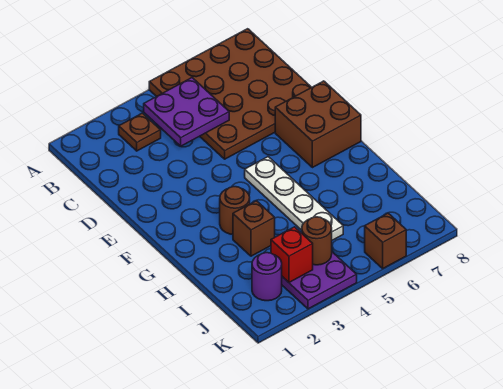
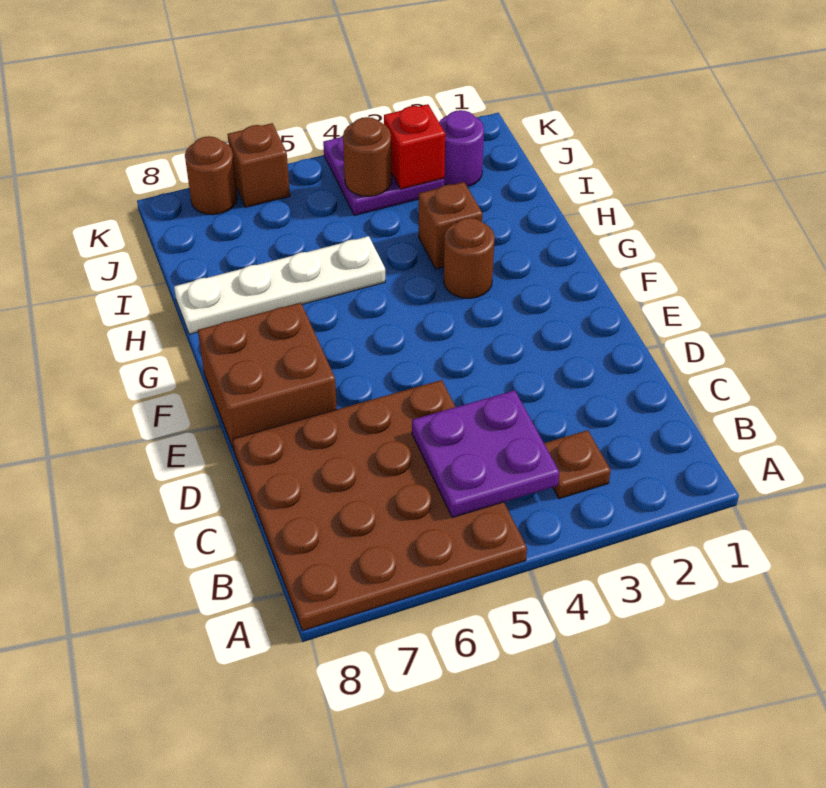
white plate F5:I5 level 1 -> white plate H5:H8 level 1
none -> brown round brick K7 level 1

